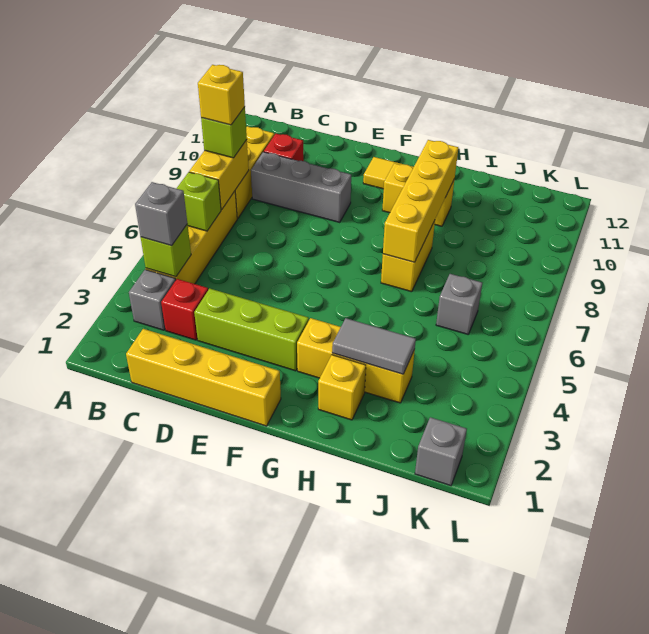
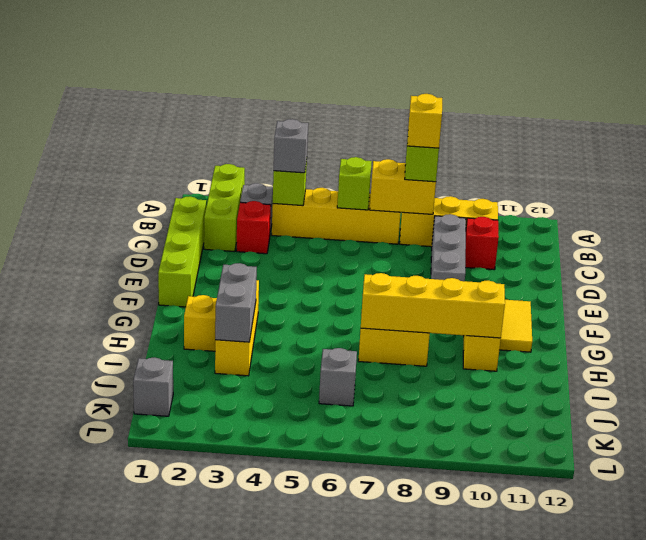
yellow brick C1:F1 level 1 -> lime brick C1:F1 level 1
lime brick D3:F3 level 1 -> lime brick A2:C2 level 1
grey tile H3:I3 level 2 -> grey brick H3:I3 level 2

